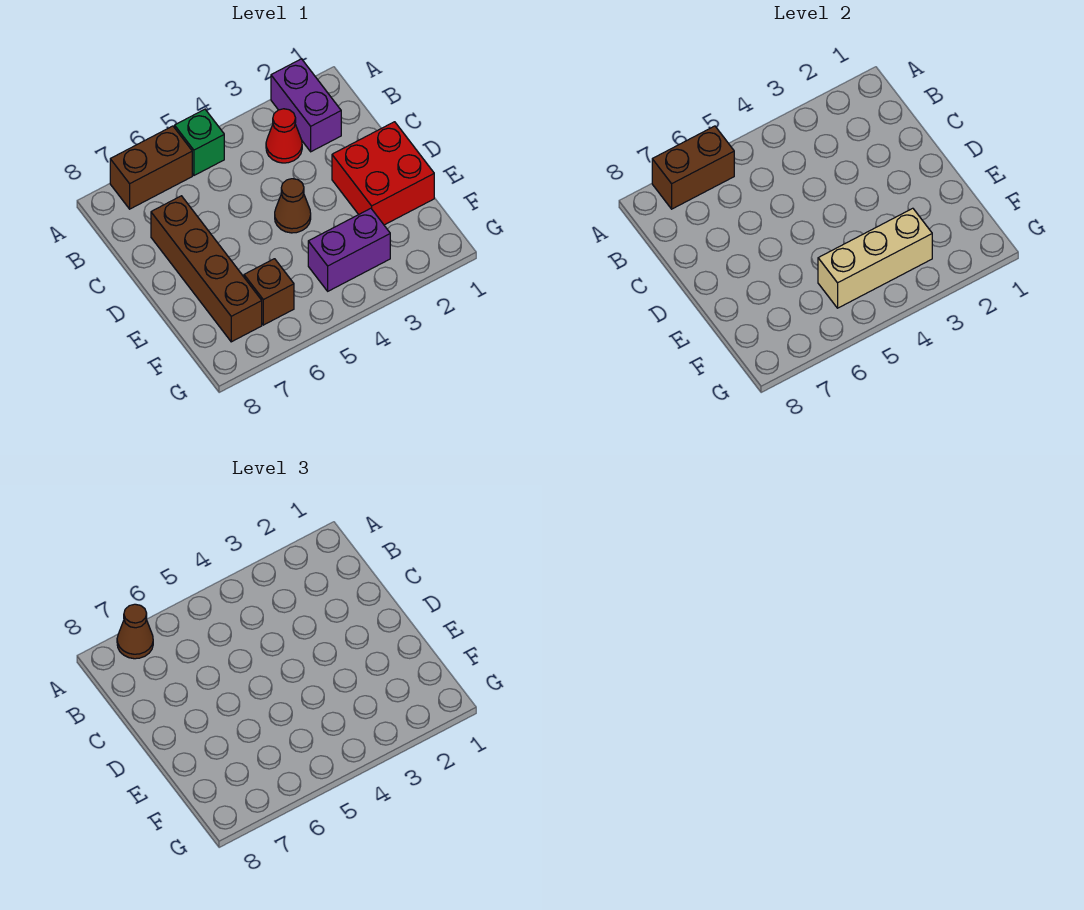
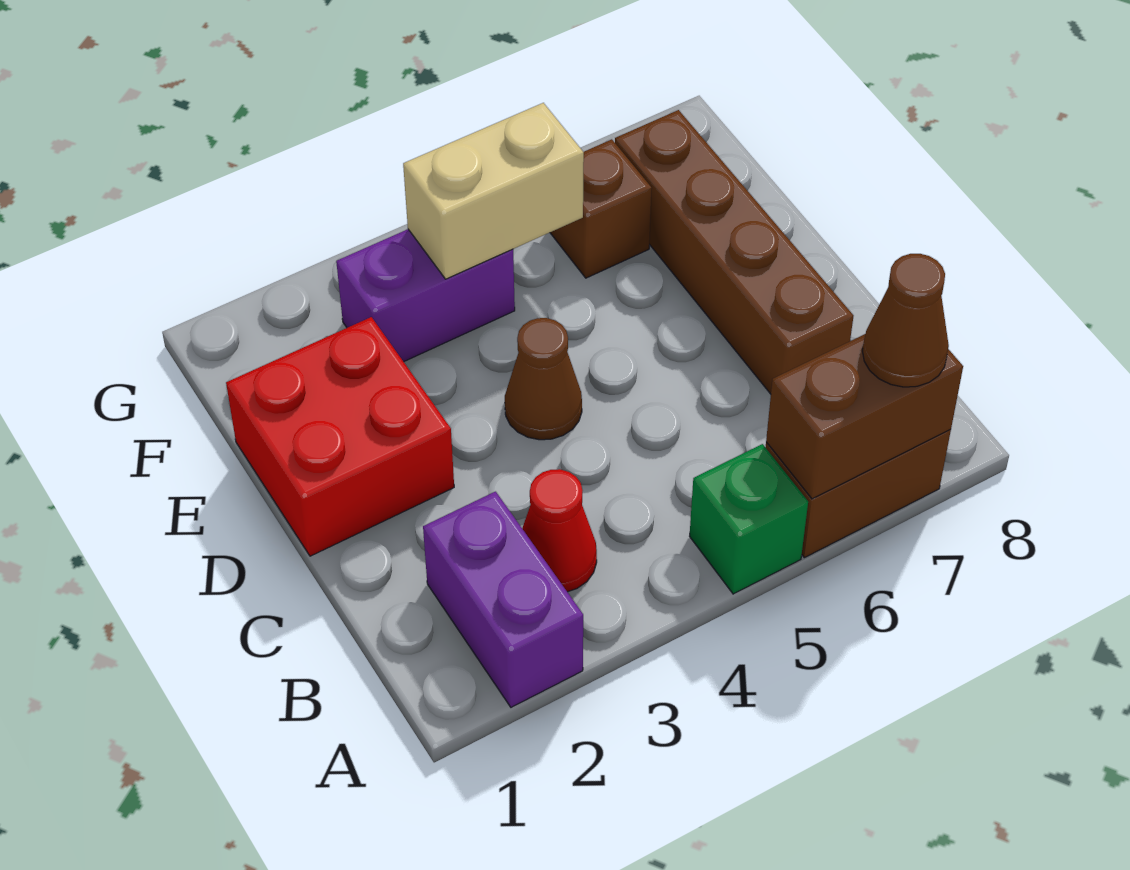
tan brick F3:F5 level 2 -> tan brick F4:F5 level 2

